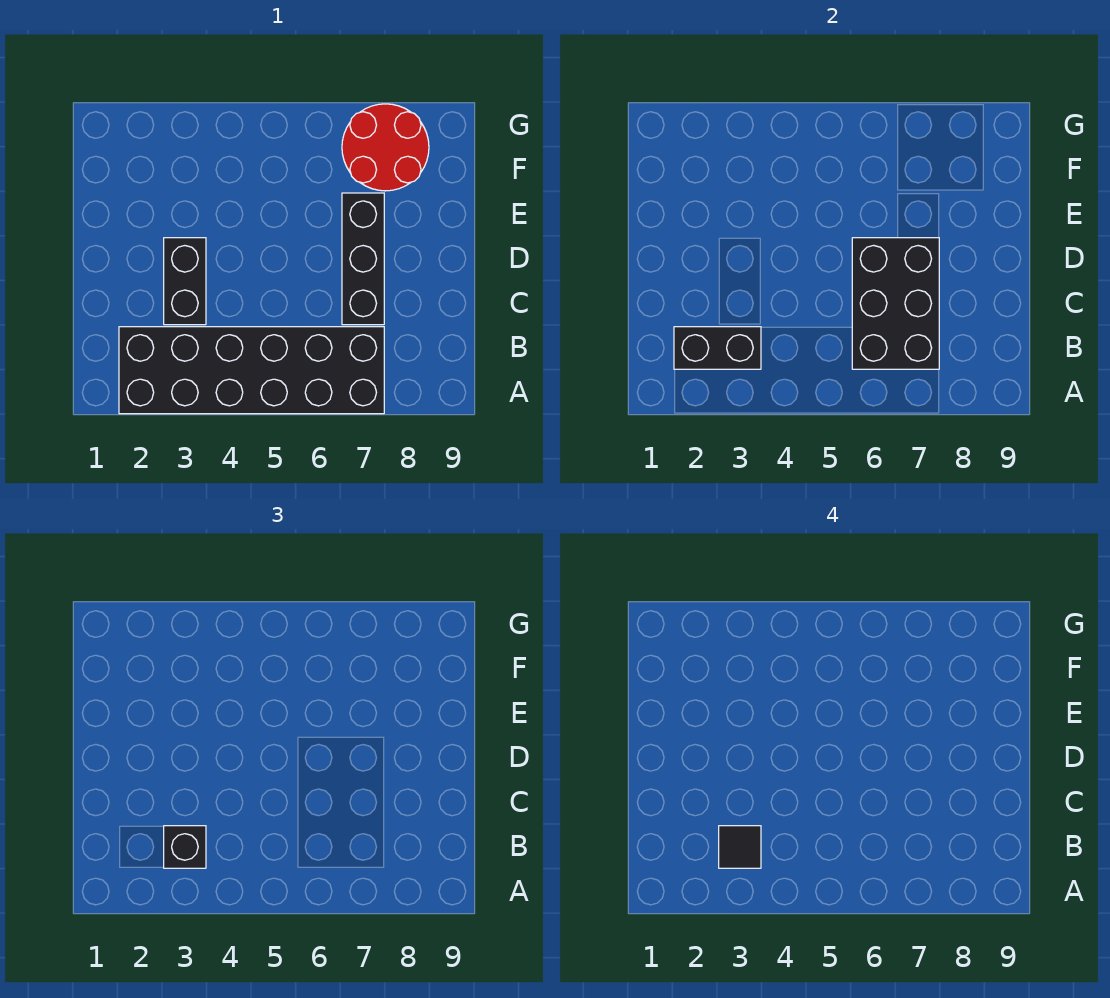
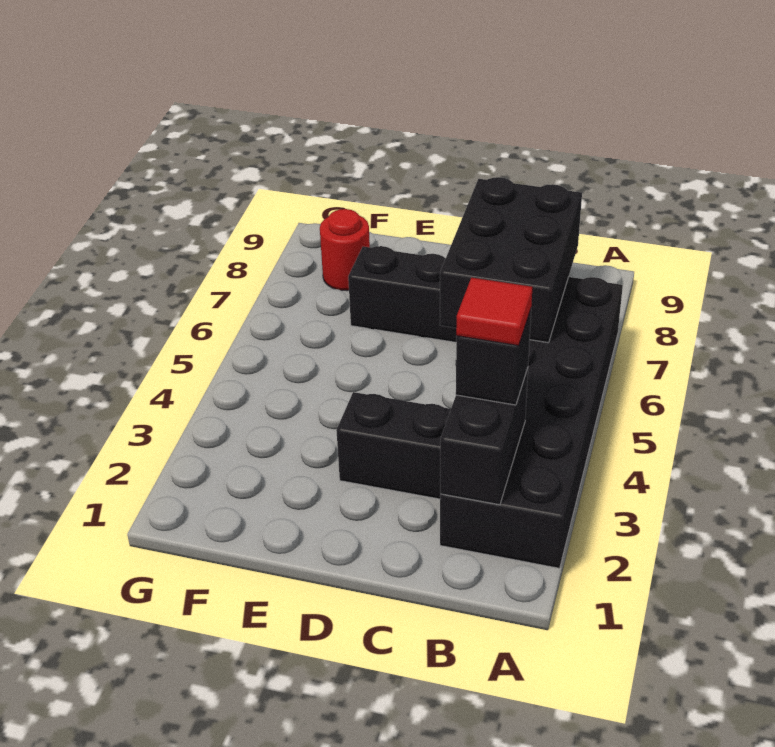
black tile B3 level 4 -> red tile B3 level 4
black brick B6:D7 level 2 -> black brick B6:C8 level 2
red round brick F7:G8 level 1 -> red round brick F8 level 1

